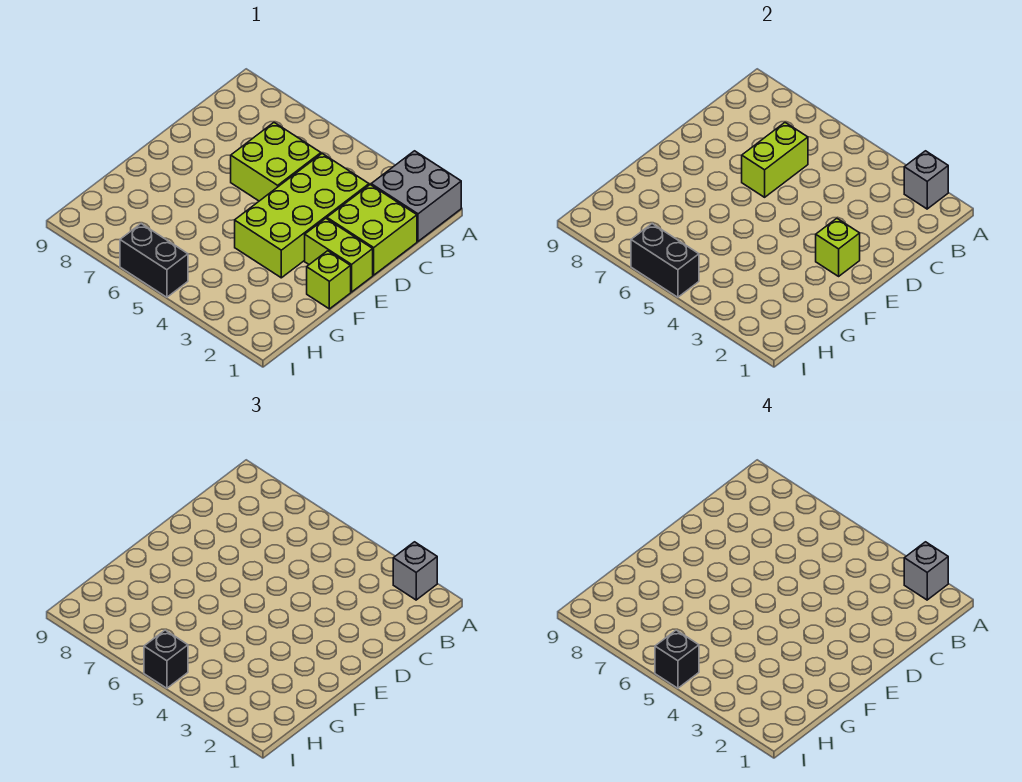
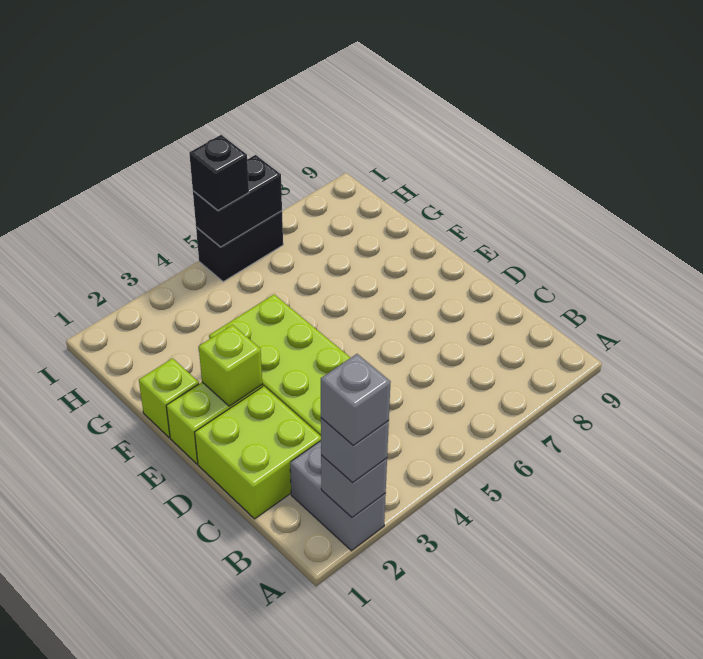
grey brick A1:B2 level 1 -> grey brick A2:B2 level 1
lime brick C5:D6 level 1 -> none
lime brick C6:D6 level 2 -> none
black brick I5 level 4 -> none

